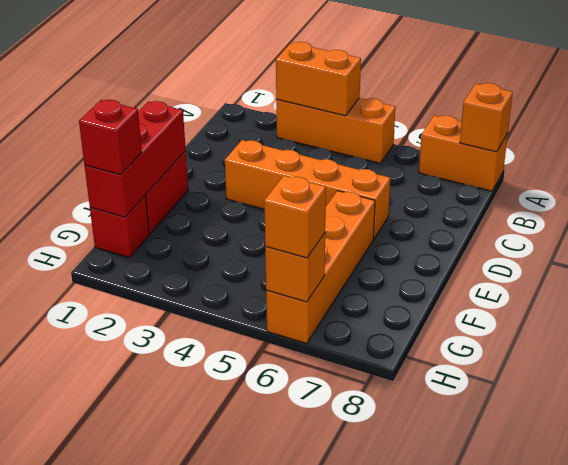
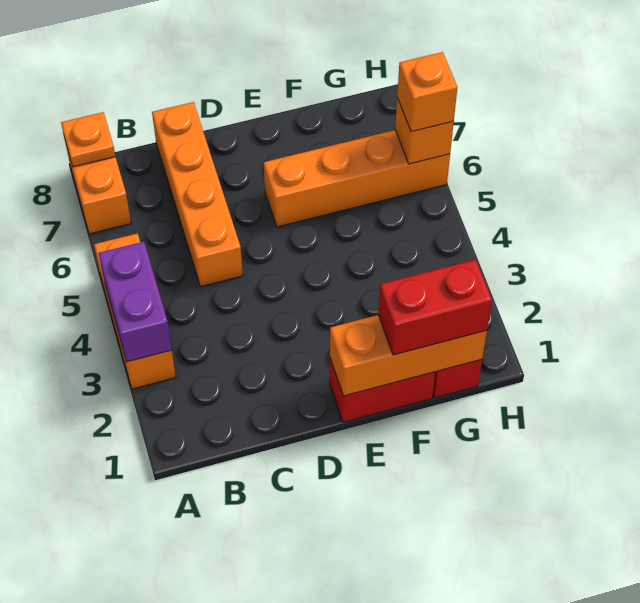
orange brick A3:A4 level 2 -> purple brick A3:A4 level 2
orange brick A8 level 2 -> orange plate A8 level 2
orange brick D3:D6 level 1 -> orange brick C5:C8 level 1
red brick E1:G1 level 2 -> orange brick E1:G1 level 2
red brick G1 level 3 -> red brick F1:G1 level 3

